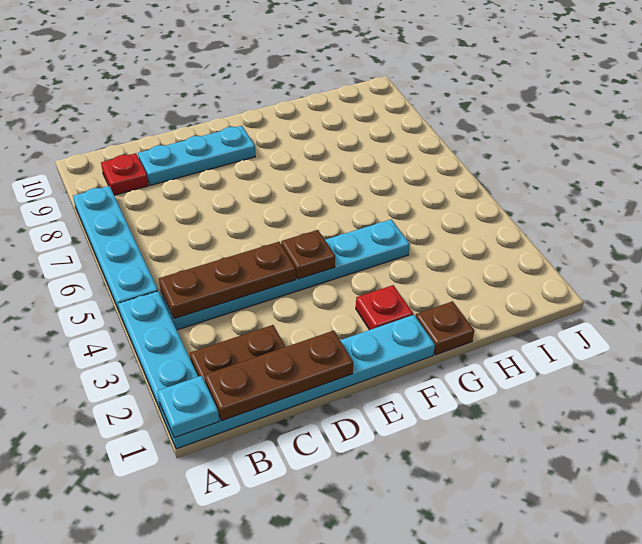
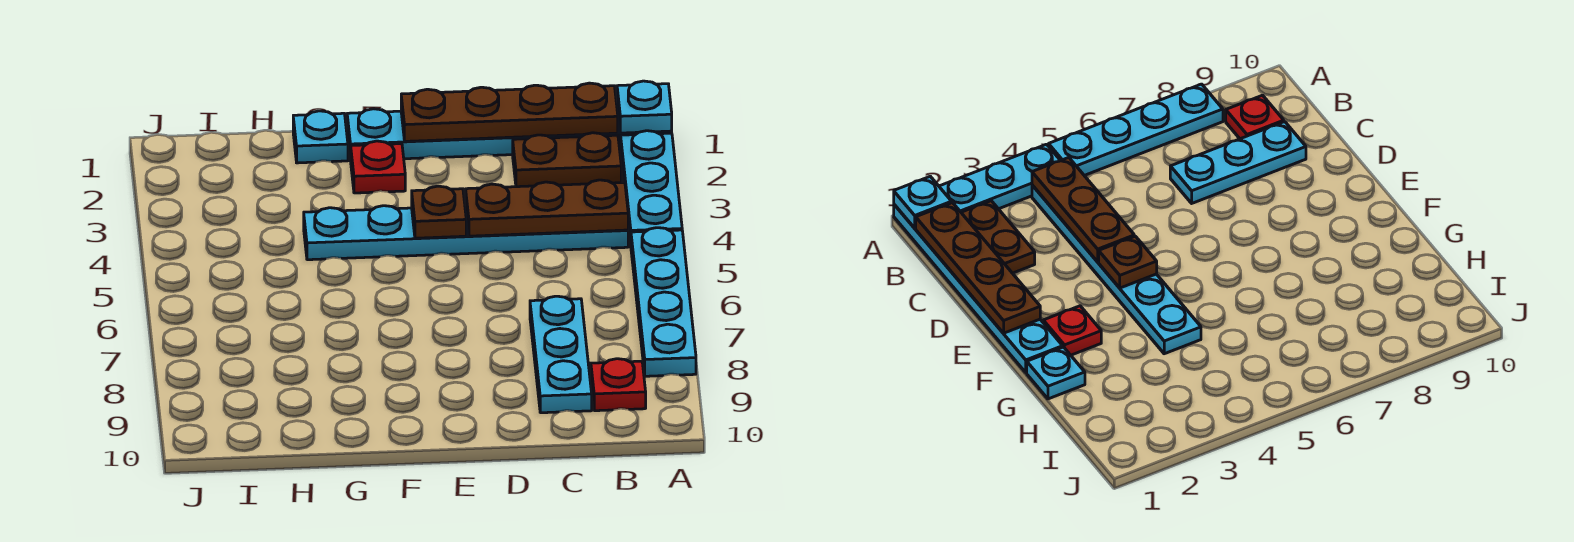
brown plate B1:D1 level 2 -> brown plate B1:E1 level 2
cyan plate C9:E9 level 1 -> cyan plate C7:C9 level 1
brown plate G1 level 1 -> cyan plate G1 level 1

